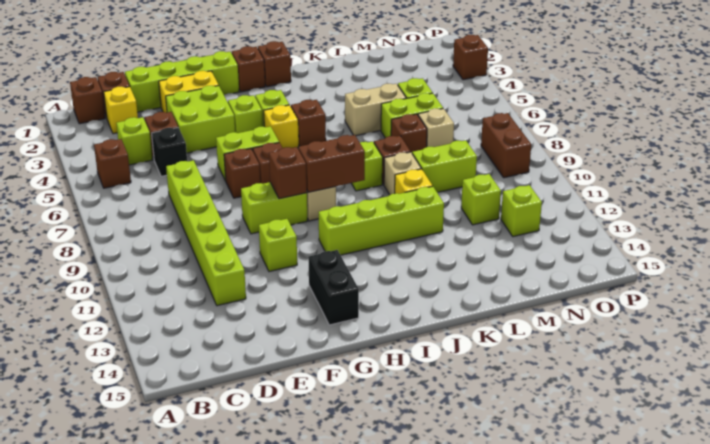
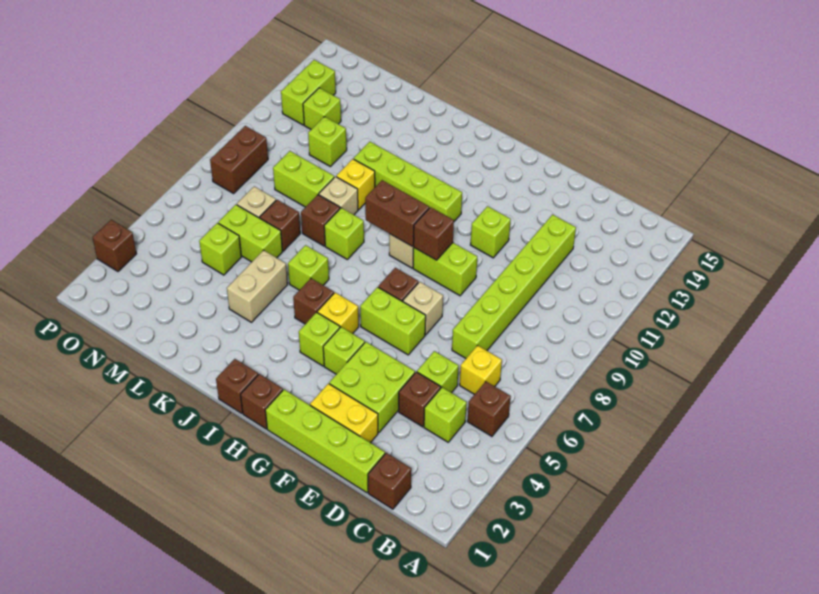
brown brick B1 level 1 -> none
yellow brick C2 level 1 -> yellow brick C6 level 1
black brick D5 level 1 -> lime brick D5 level 1
brown brick F7 level 1 -> tan brick F7 level 1
black brick G13:G14 level 1 -> none
none -> lime brick J6 level 1
tan brick K5:L5 level 1 -> tan brick K4:K5 level 1
none -> lime brick O12:O13 level 1

